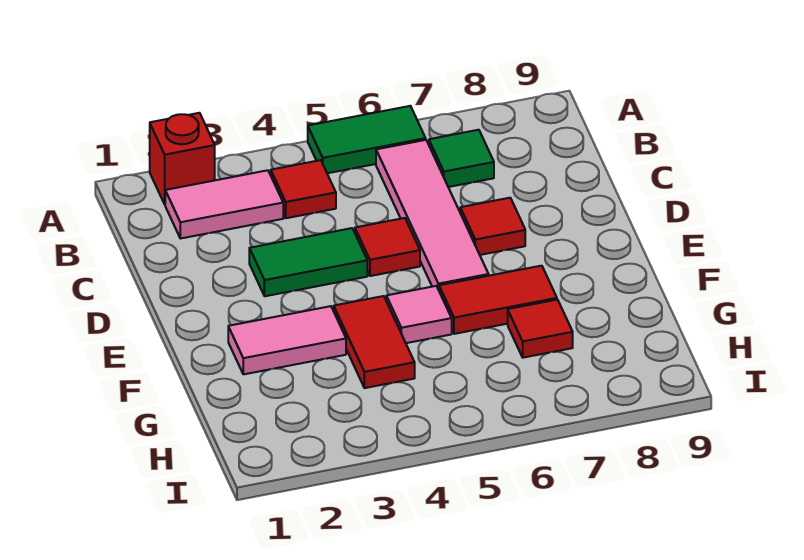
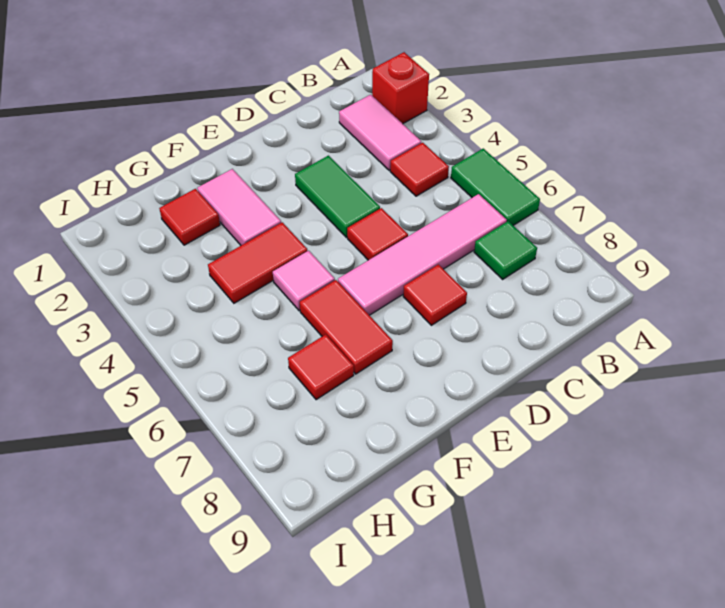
none -> red tile G2 level 1

